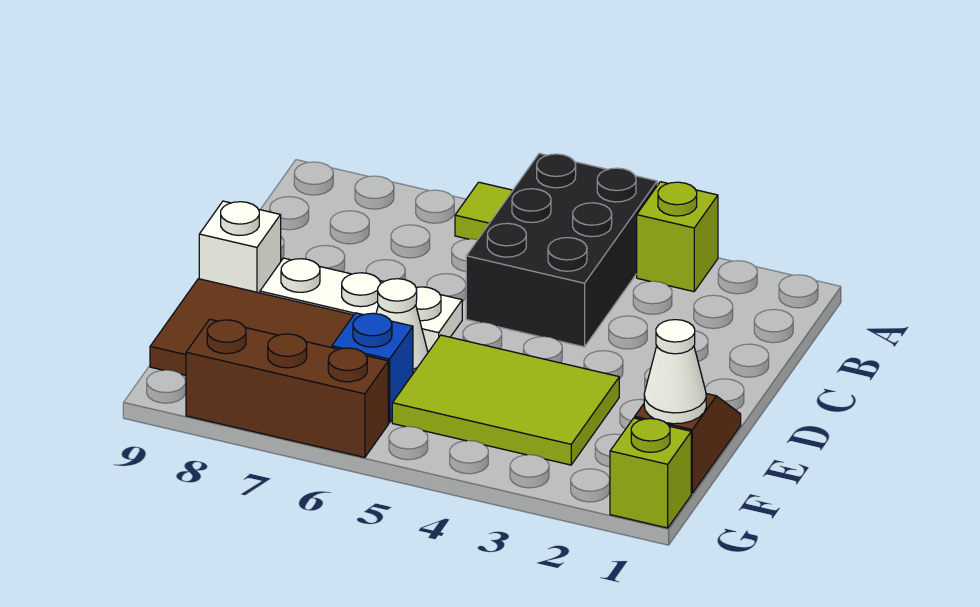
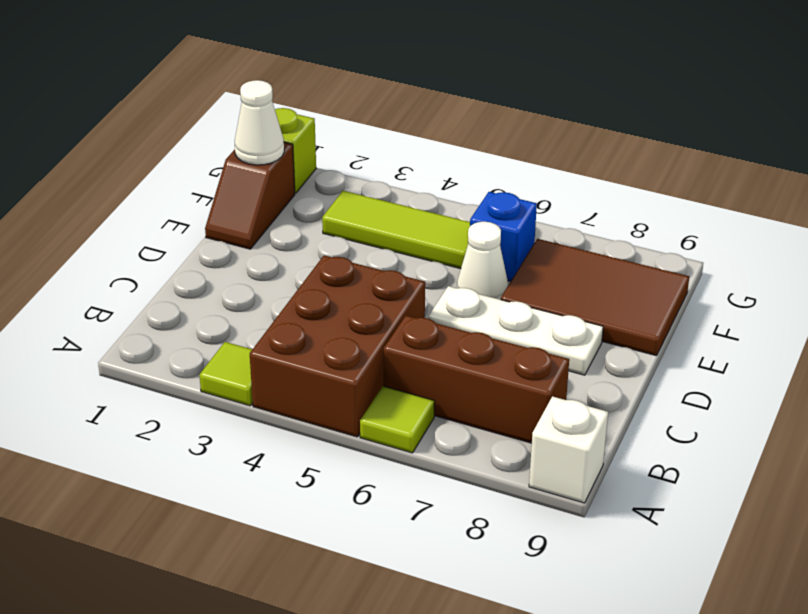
lime brick A3 level 1 -> lime tile A3 level 1
black brick A4:C5 level 1 -> brown brick A4:C5 level 1
white brick D9 level 1 -> white brick A9 level 1
lime tile E3:F5 level 1 -> lime tile F3:F5 level 1
brown brick G6:G8 level 1 -> brown brick B6:B8 level 1

